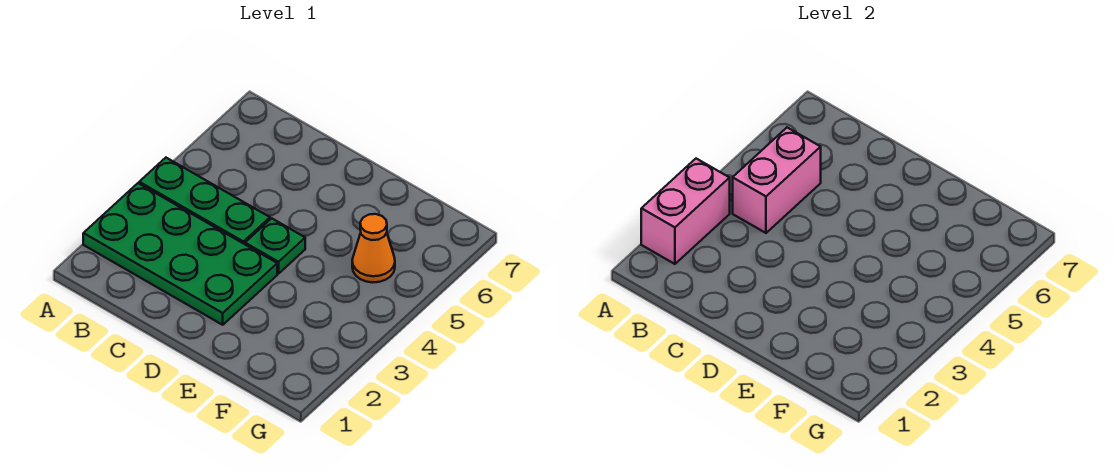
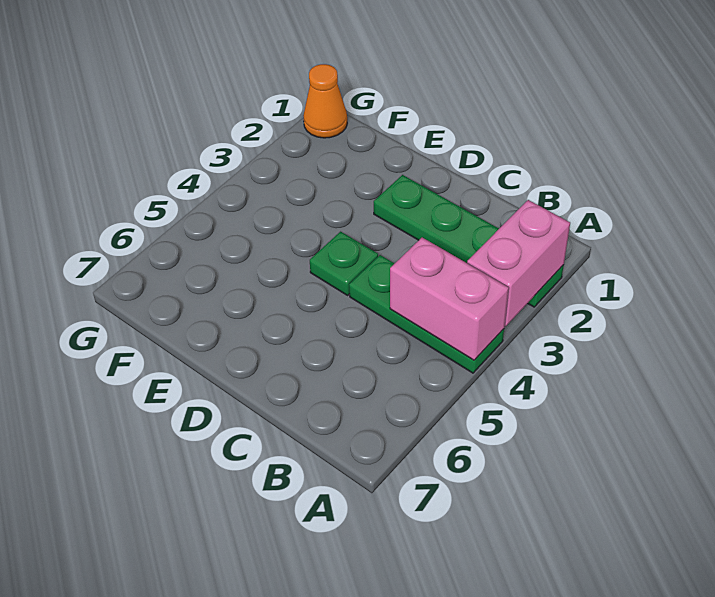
green plate A2:D3 level 1 -> green plate A2:D2 level 1
pink brick B4:B5 level 2 -> pink brick A4:B4 level 2
orange cone F5 level 1 -> orange cone G1 level 1

